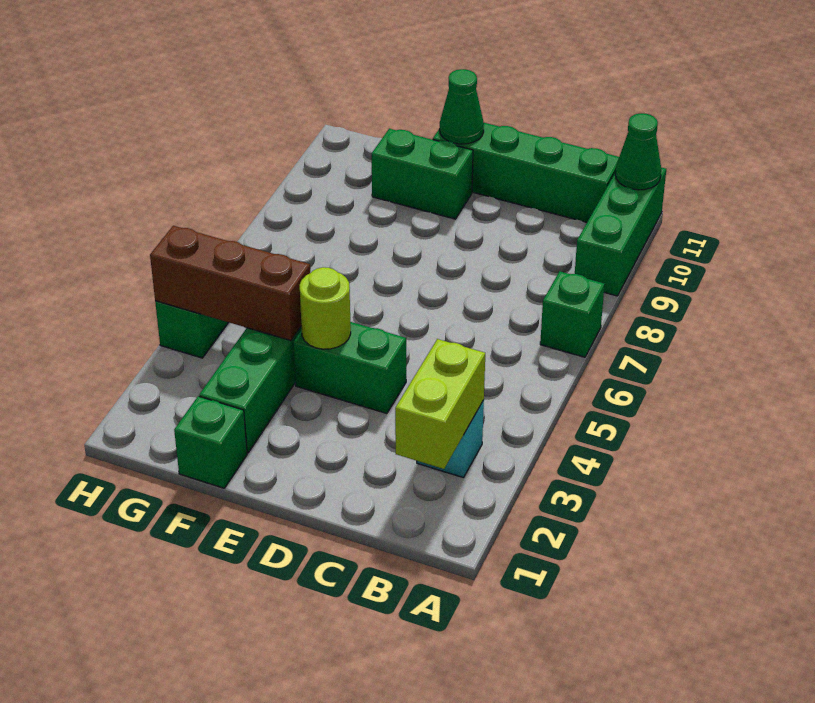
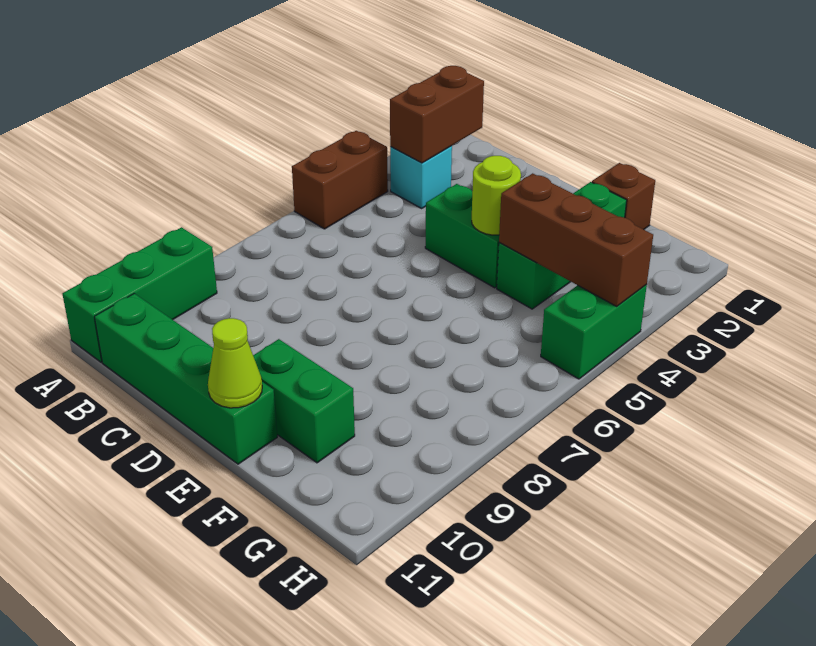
none -> brown brick A4:A5 level 1
green brick A7 level 1 -> none
green cone A11 level 2 -> none
lime brick B2:B3 level 2 -> brown brick B2:B3 level 2
green cone E11 level 2 -> lime cone E11 level 2
green brick F1 level 1 -> brown brick F1 level 1

